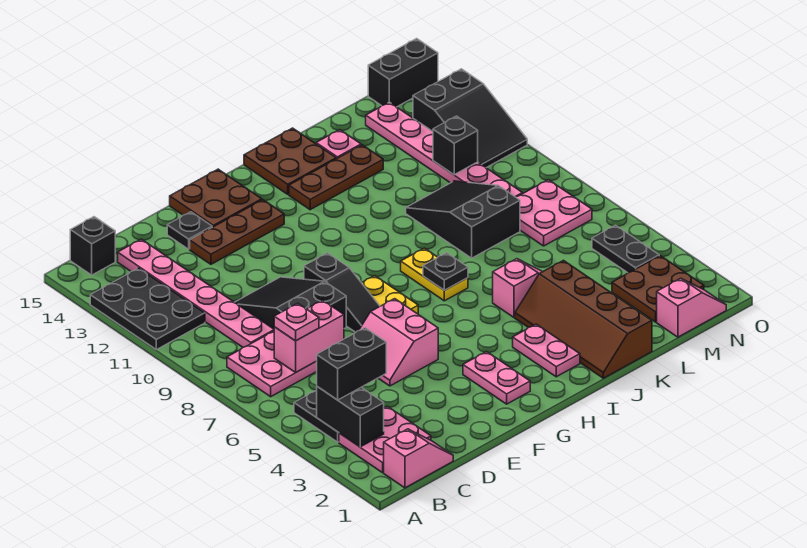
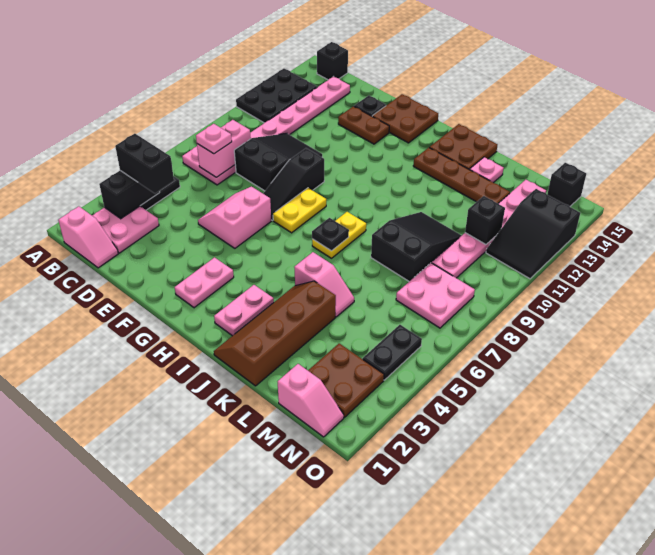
pink brick C7:D7 level 2 -> pink brick C7:C8 level 2
brown plate E13:G13 level 1 -> brown plate E13:F13 level 1
brown plate I13:K13 level 1 -> brown plate I13:L13 level 1
black brick N15:O15 level 1 -> black brick N15 level 1

